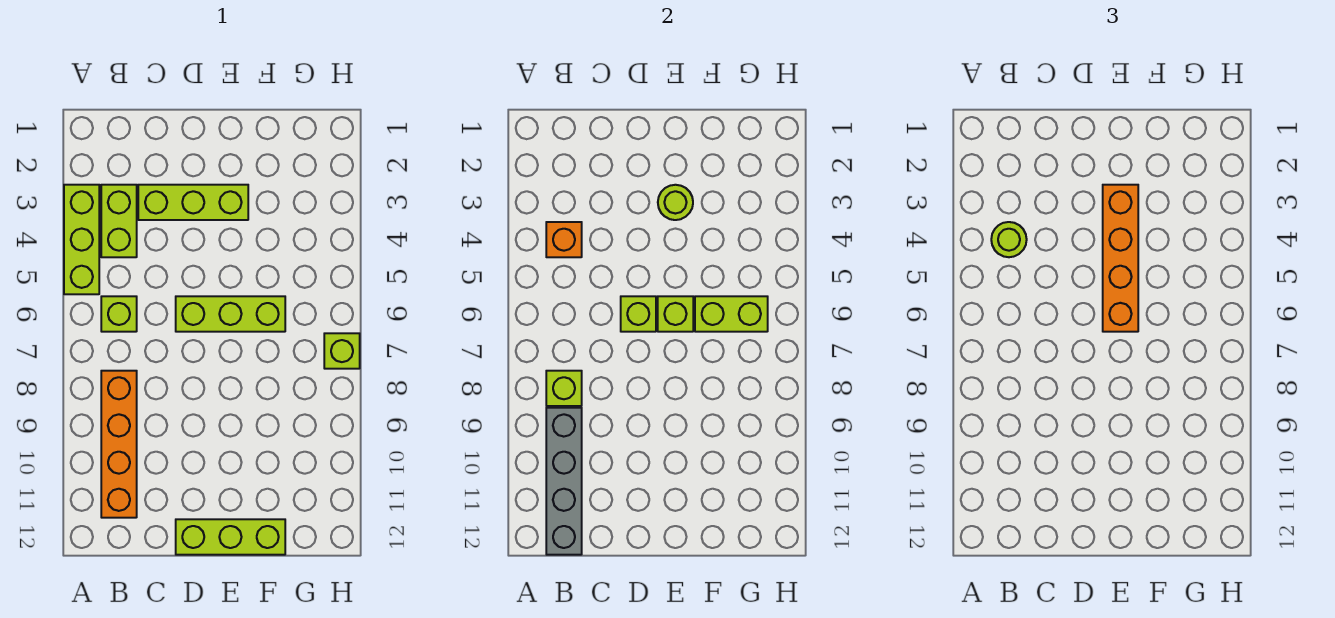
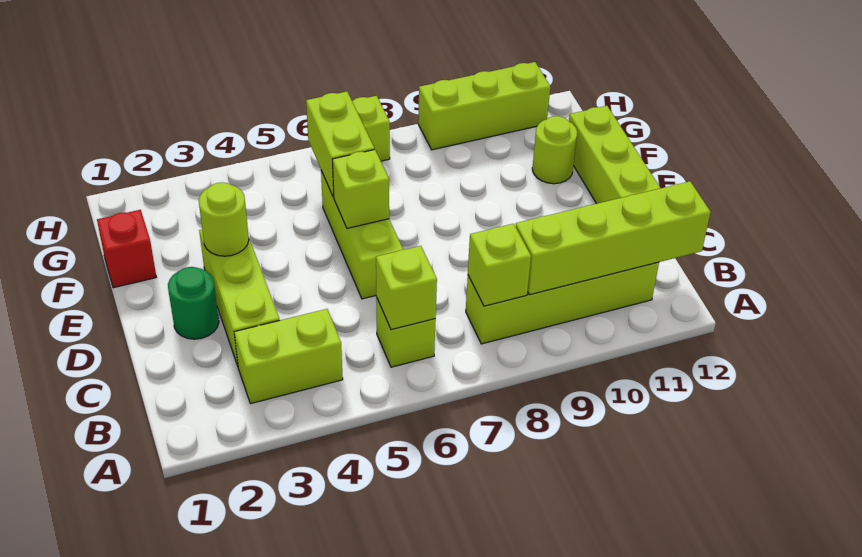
lime brick A3:A5 level 1 -> lime brick H9:H11 level 1
orange brick B4 level 2 -> none
lime round brick B4 level 3 -> lime round brick F11 level 1
orange brick B8:B11 level 1 -> lime brick B8:B11 level 1
grey brick B9:B12 level 2 -> lime brick B9:B12 level 2
none -> green round brick D2 level 1
lime brick D6 level 2 -> lime brick B6 level 2
orange brick E3:E6 level 3 -> none
none -> red brick F1 level 1

